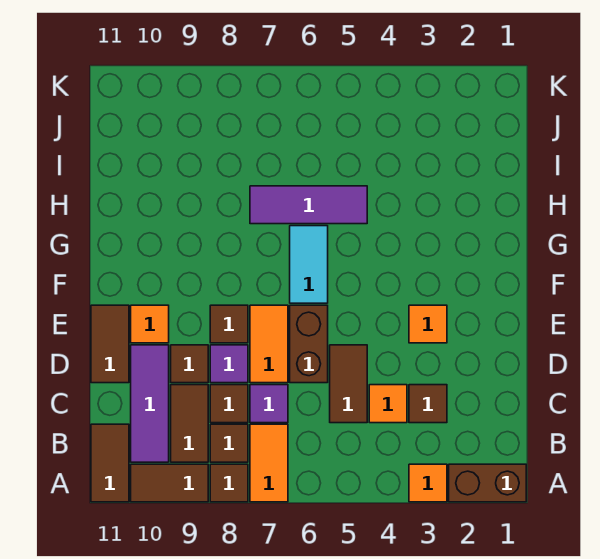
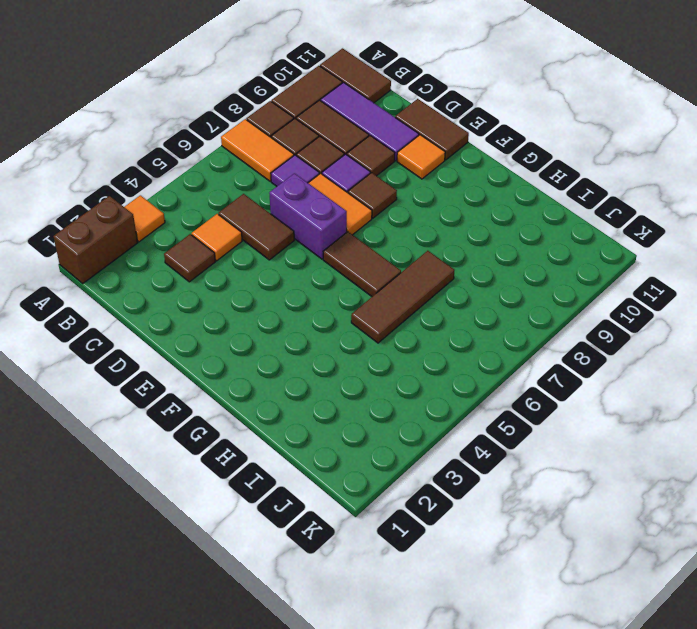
brown brick D6:E6 level 1 -> purple brick D6:E6 level 1
orange tile E3 level 1 -> none
cyan tile F6:G6 level 1 -> brown tile F6:G6 level 1
purple tile H5:H7 level 1 -> brown tile H5:H7 level 1

